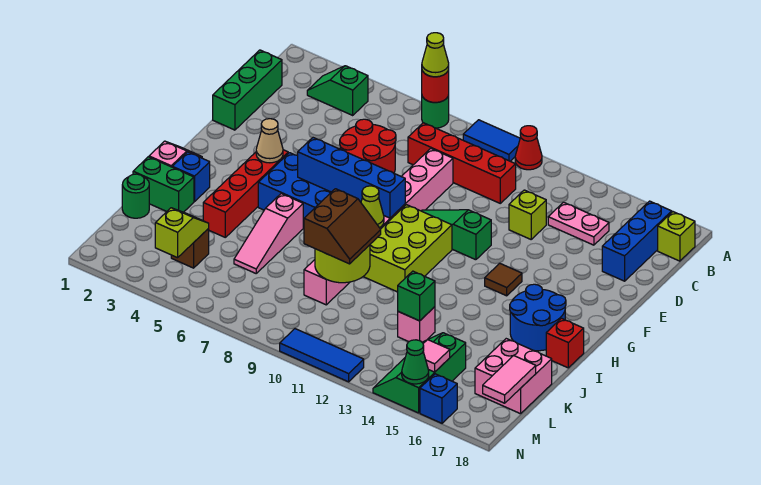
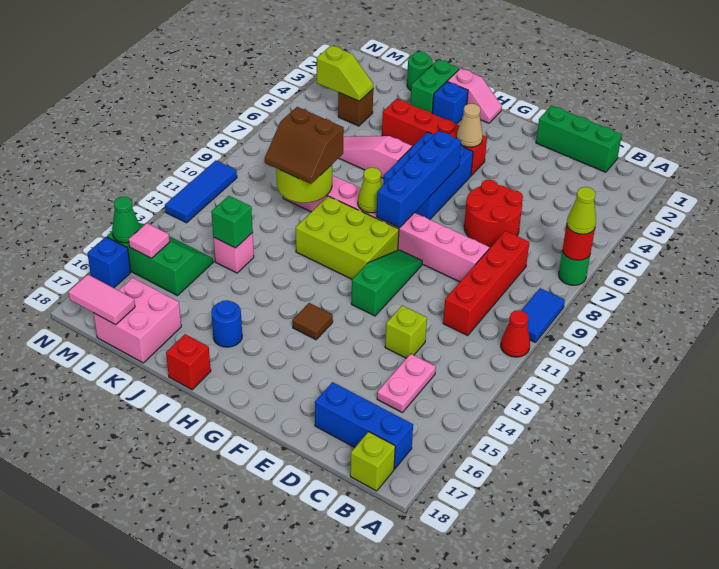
green slope B3:B4 level 1 top 4 -> none
blue round brick H16:I17 level 1 -> blue round brick I16 level 1

